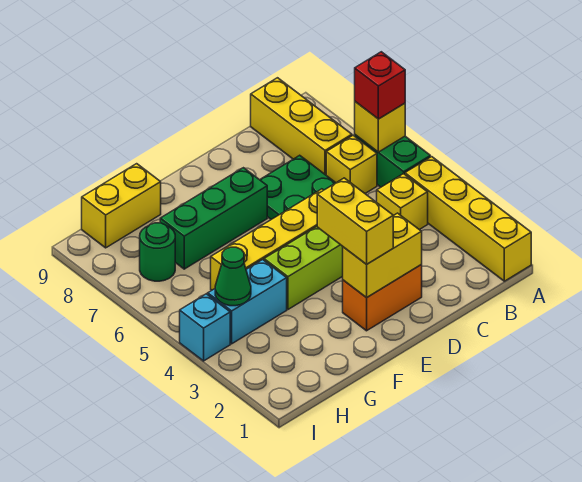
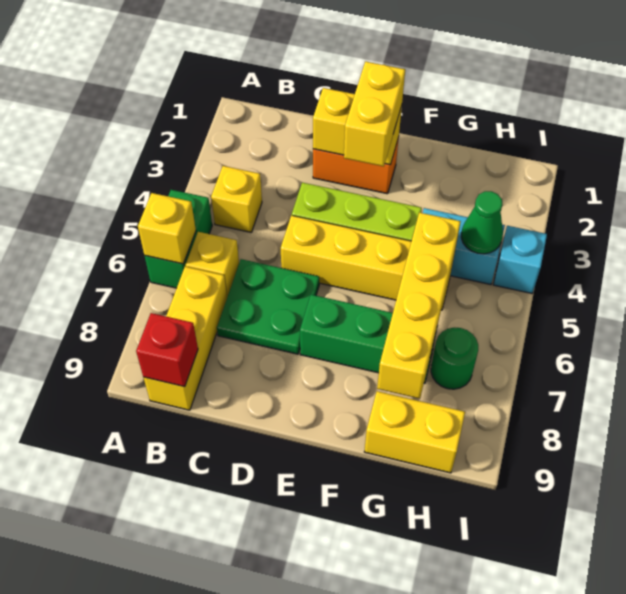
yellow brick A1:A4 level 1 -> yellow brick G5:G8 level 2
red brick A6 level 3 -> red brick B9 level 2

